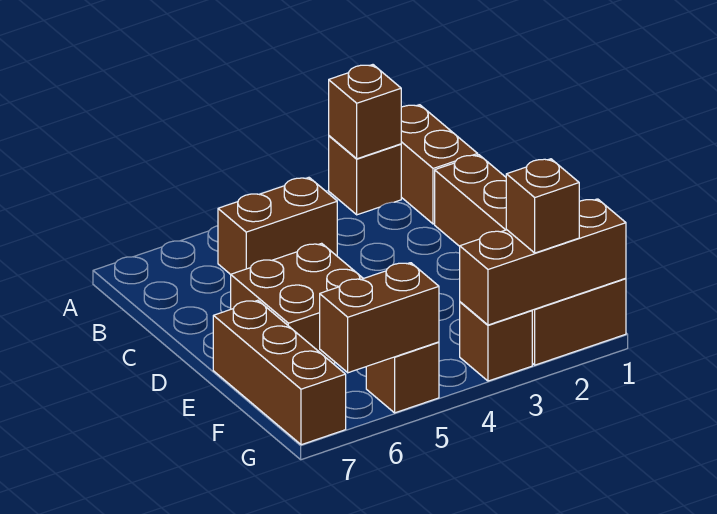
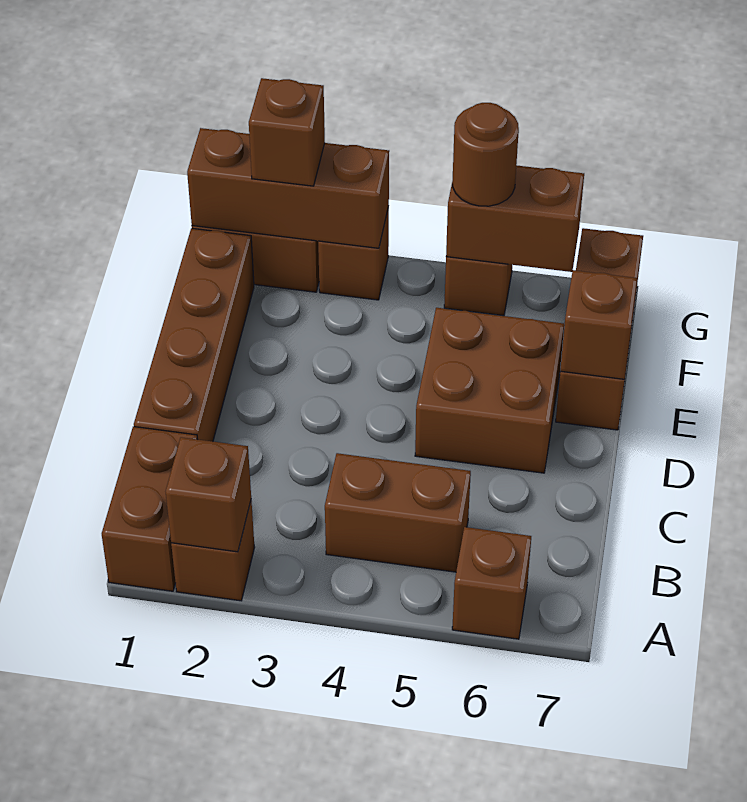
none -> brown brick A6 level 1
none -> brown brick E7 level 2
none -> brown round brick G5 level 3

